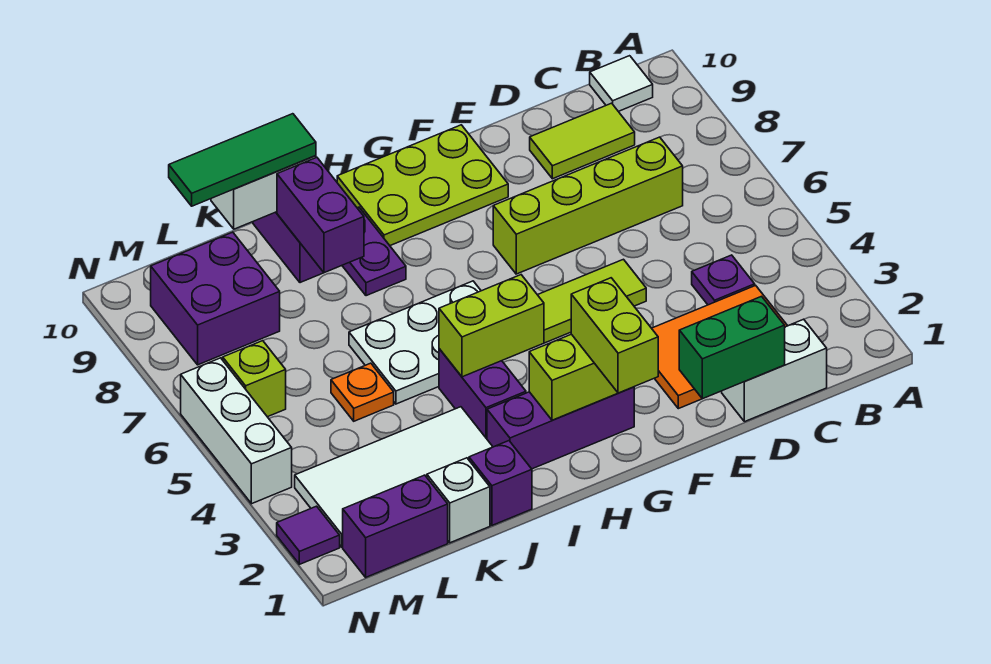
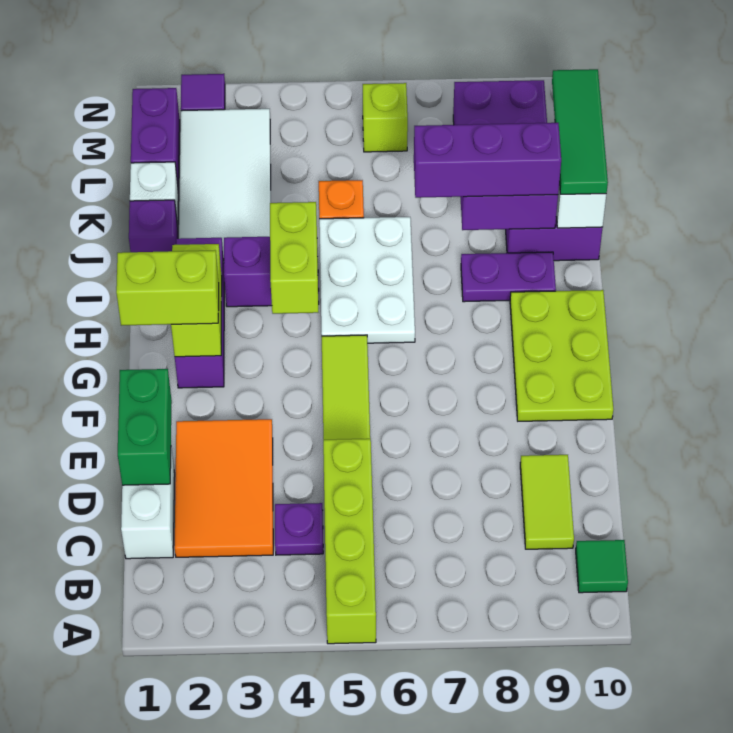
white tile B10 level 1 -> green tile B10 level 1
lime brick C7:F7 level 1 -> lime brick A5:D5 level 1
none -> purple brick J7:J9 level 3
white brick N4:N6 level 1 -> none

